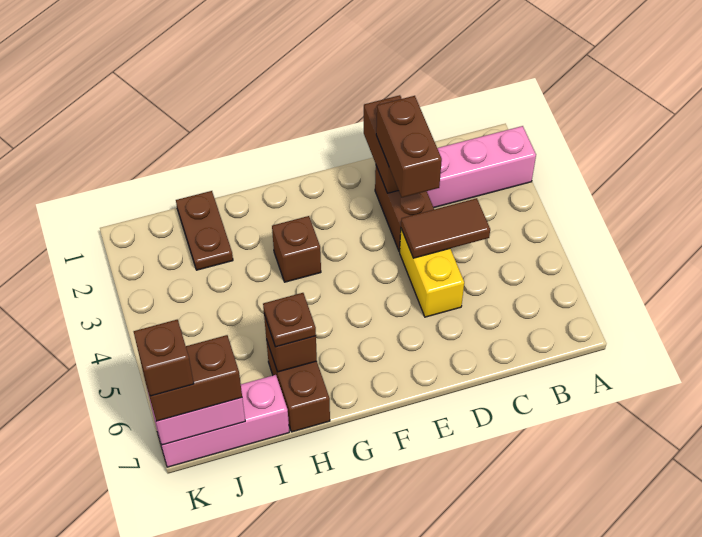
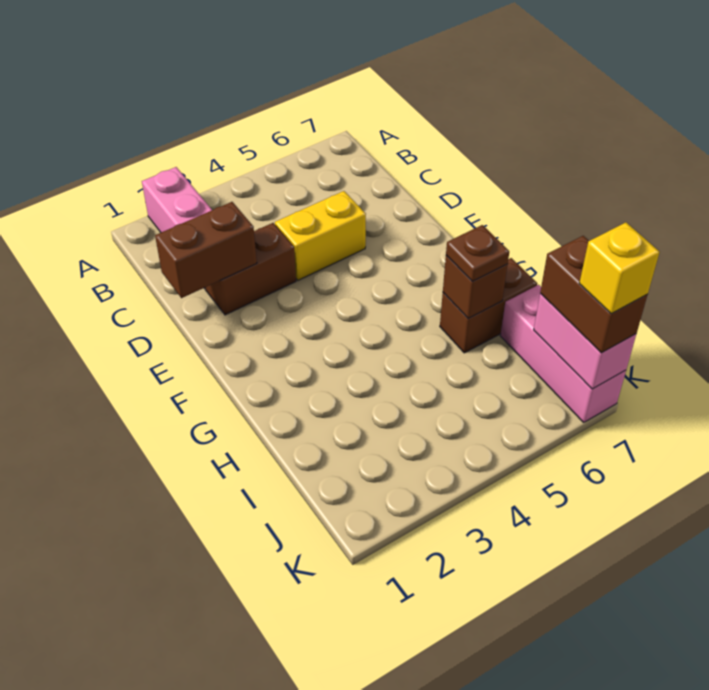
brown tile C4:D4 level 2 -> none
brown brick D2:D3 level 3 -> none
brown brick G3 level 1 -> none
brown plate I1:I2 level 1 -> none
brown brick K7 level 4 -> yellow brick K7 level 4

